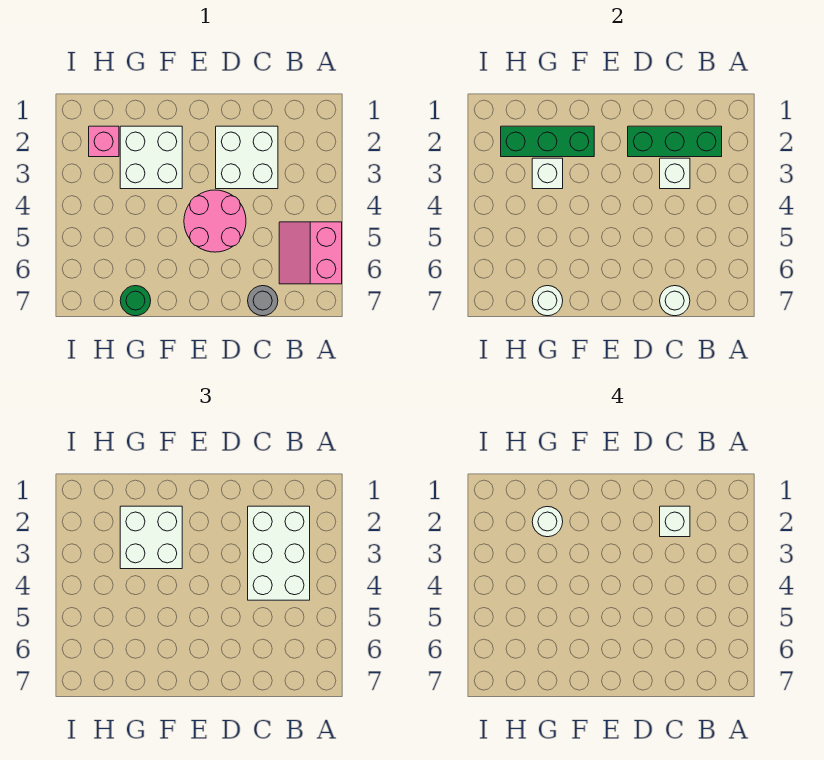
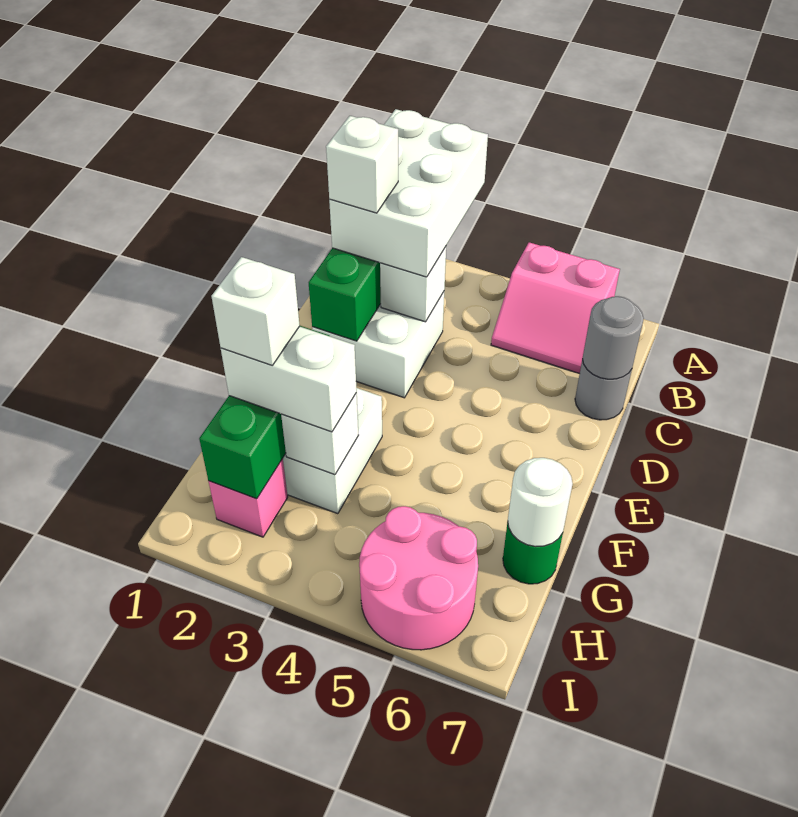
white brick B2:C4 level 3 -> white brick A2:C3 level 3
white round brick C7 level 2 -> grey round brick C7 level 2
pink round brick D4:E5 level 1 -> pink round brick H5:I6 level 1
white brick F2:G3 level 3 -> white brick G2:G3 level 3
white round brick G2 level 4 -> white brick G2 level 4

